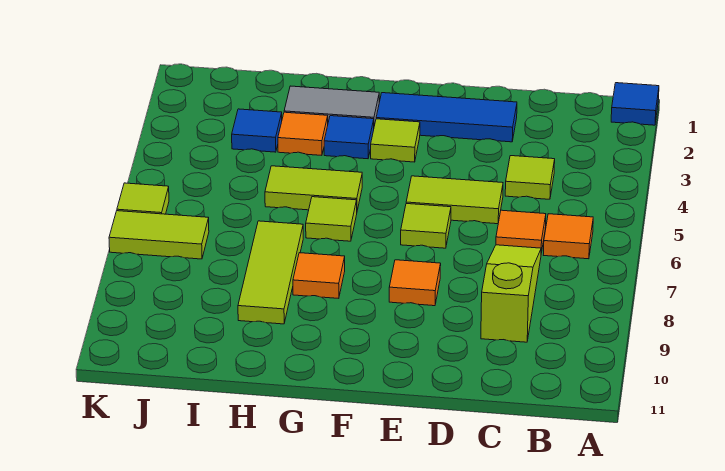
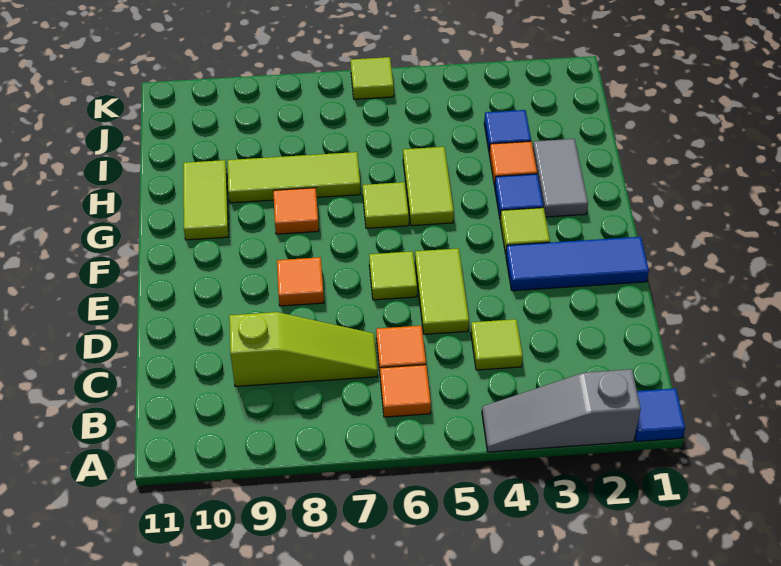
none -> grey slope A2:A4 level 1 top 2
blue tile D2:F2 level 1 -> blue tile E1:E3 level 1
lime tile J7:K7 level 1 -> lime tile G10:H10 level 1

